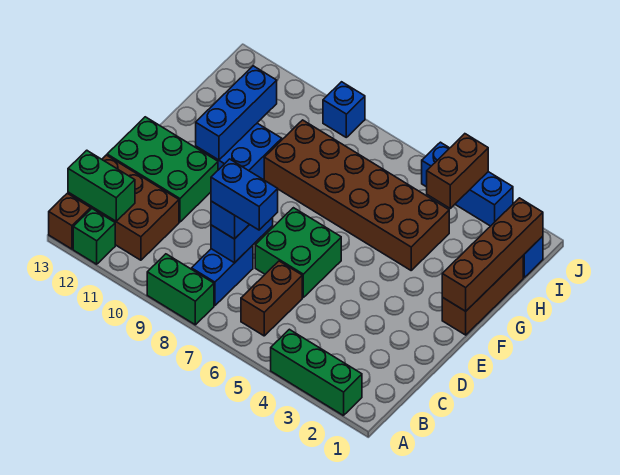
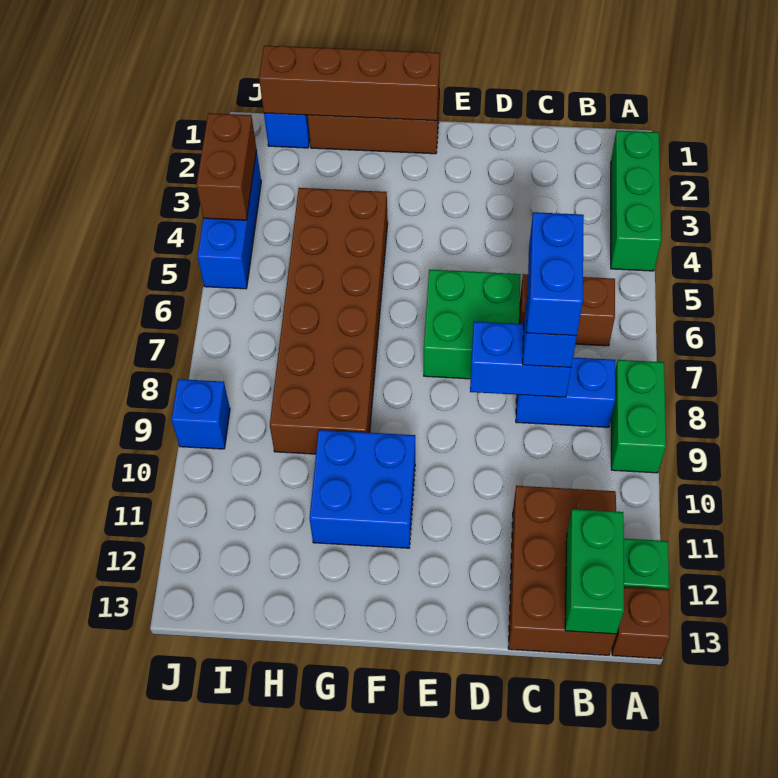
green brick D11:E13 level 1 -> none
blue brick F11:H11 level 2 -> none
brown brick I4:J4 level 2 -> brown brick J3:J4 level 2

